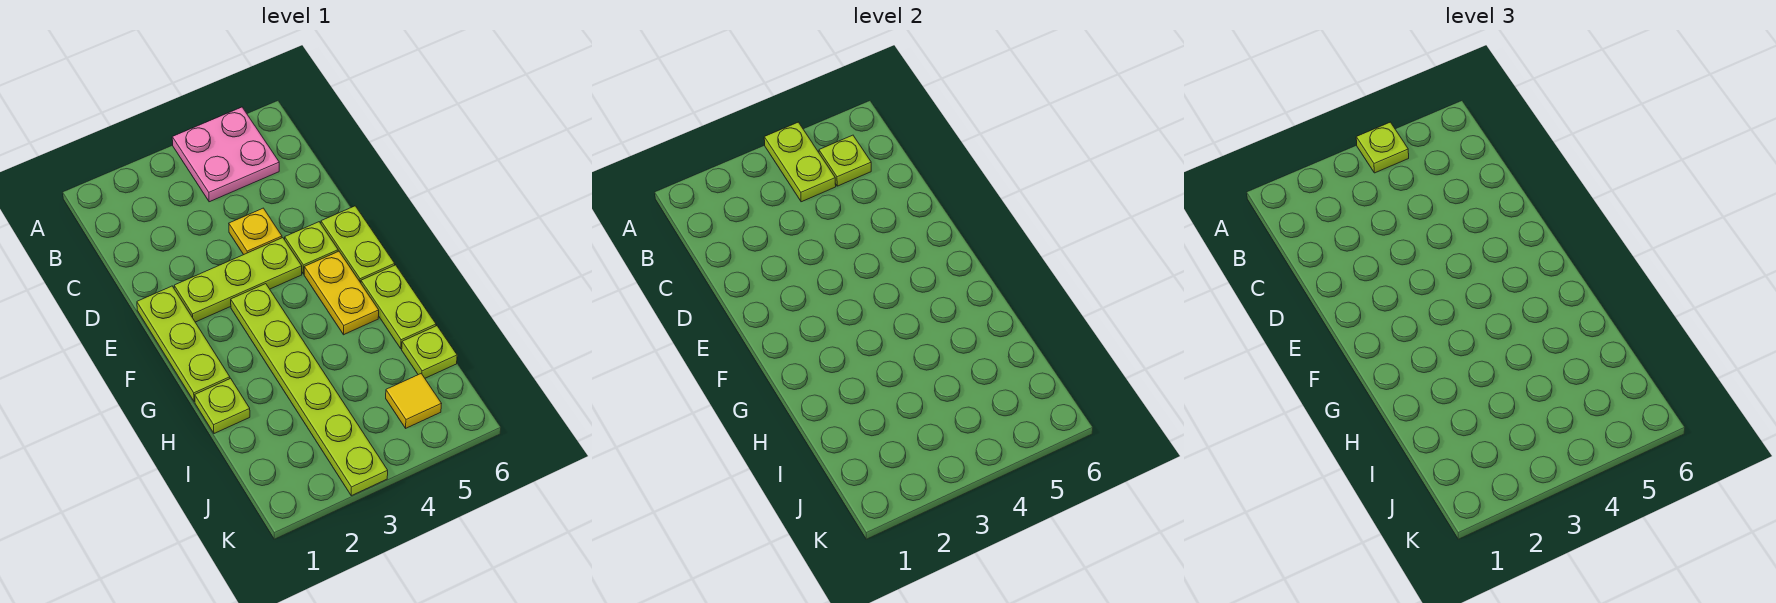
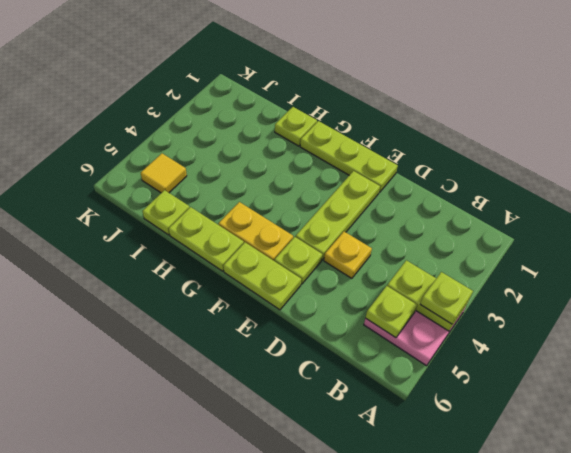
lime plate F3:K3 level 1 -> none

